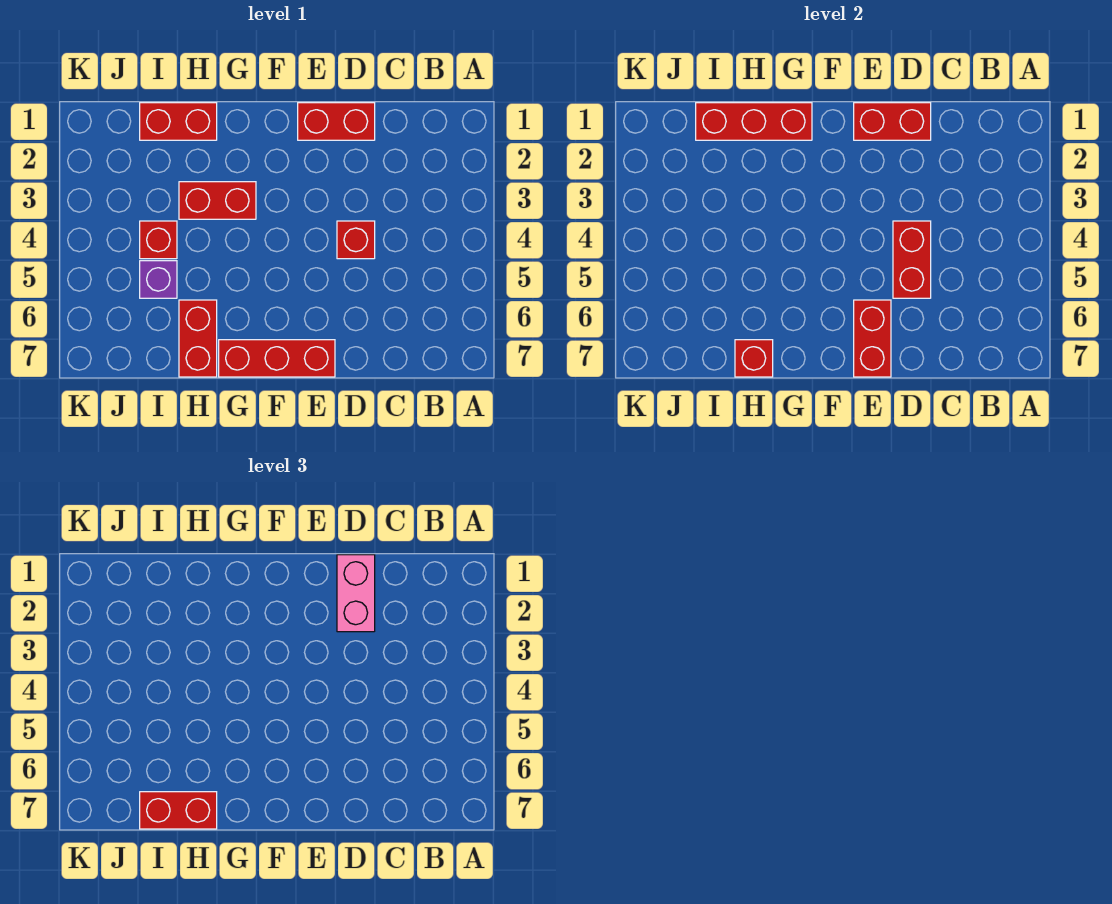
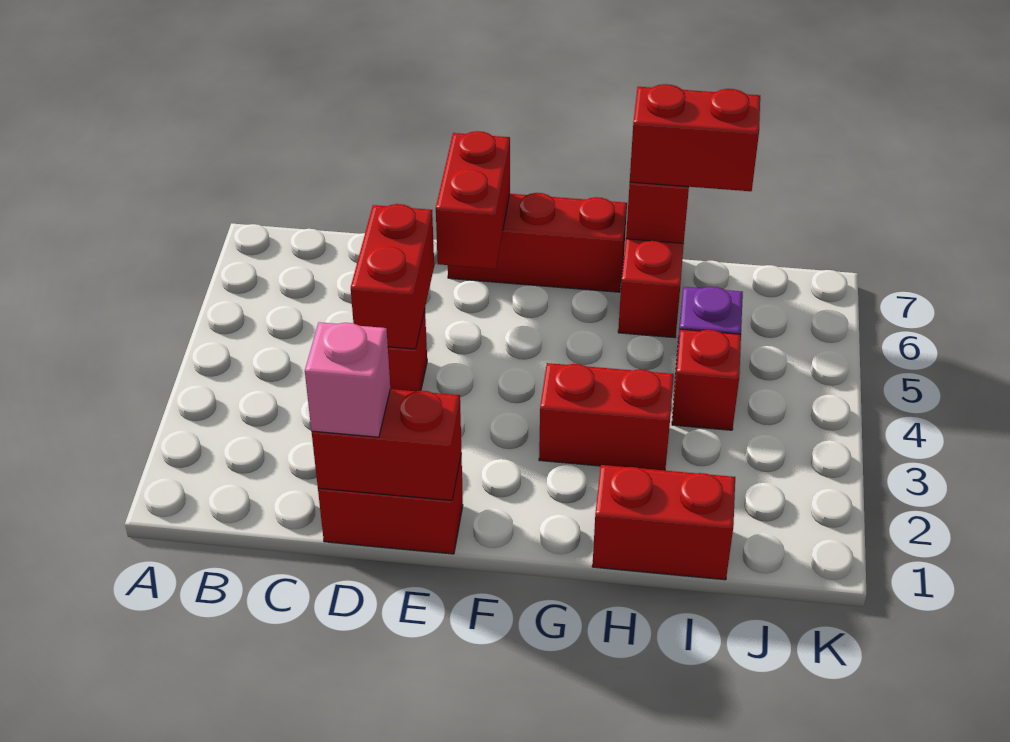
pink brick D1:D2 level 3 -> pink brick D1 level 3
red brick G1:I1 level 2 -> none

